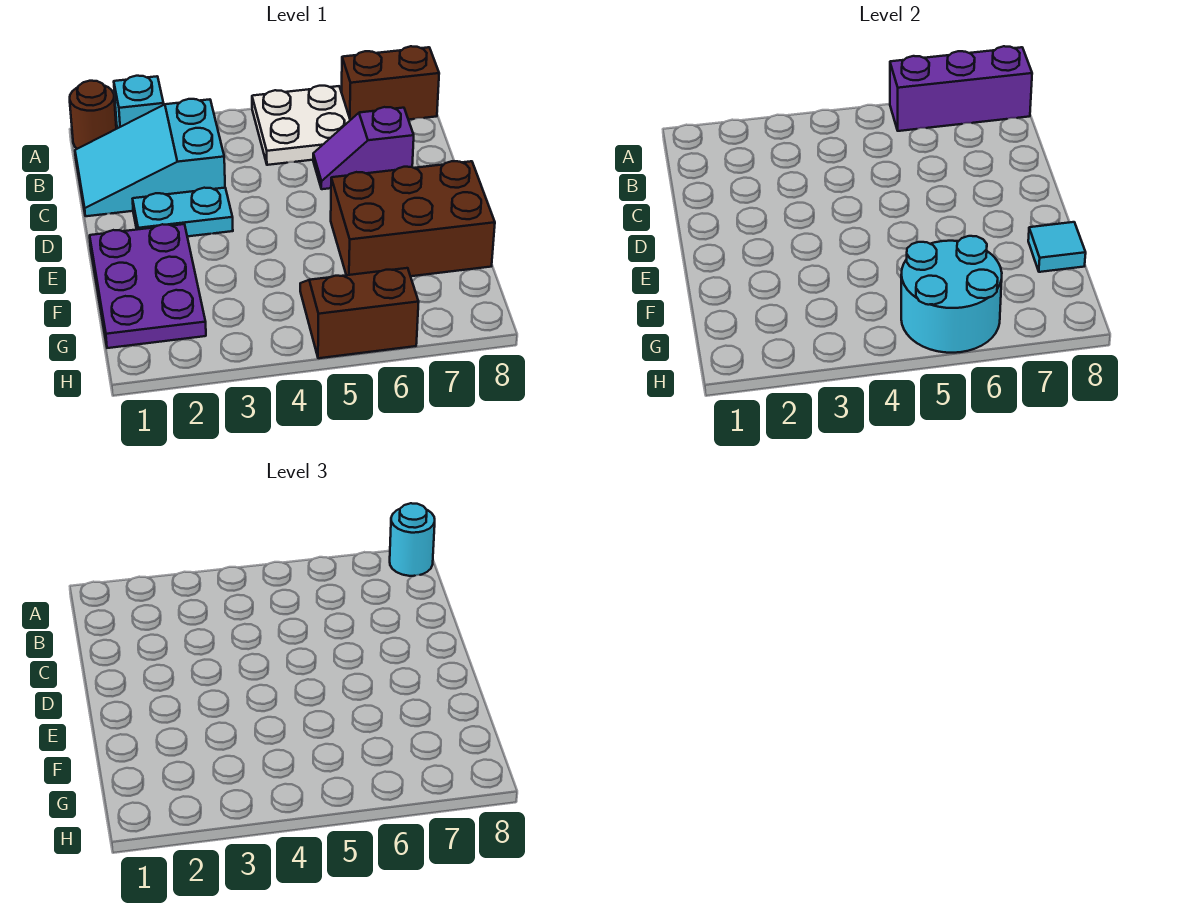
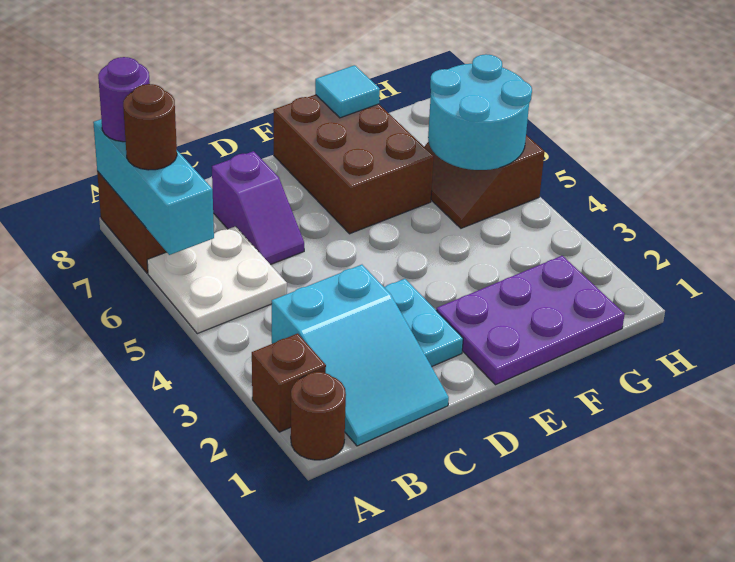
cyan brick A2 level 1 -> brown brick A2 level 1
purple brick A6:A8 level 2 -> cyan brick A6:A8 level 2
none -> brown round brick A7 level 3
cyan round brick A8 level 3 -> purple round brick A8 level 3

